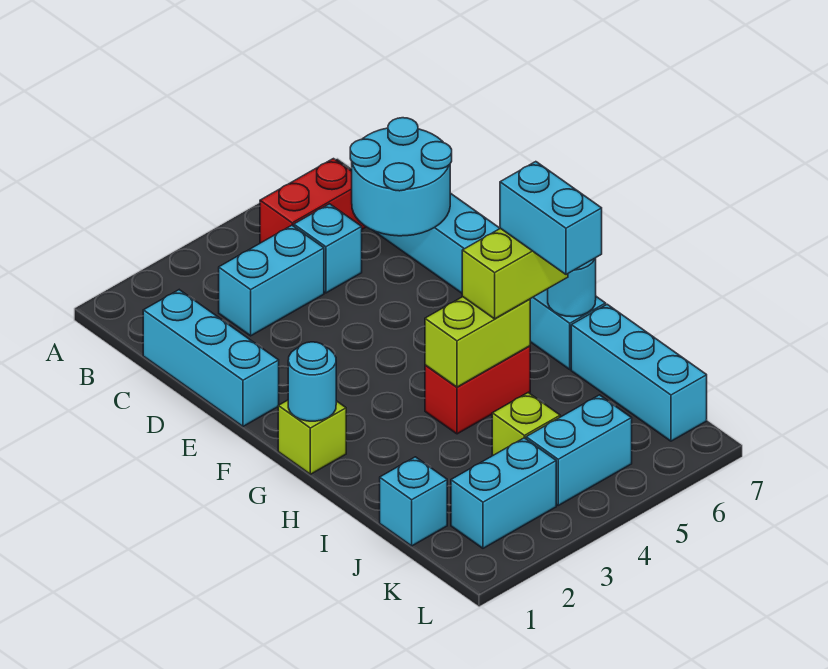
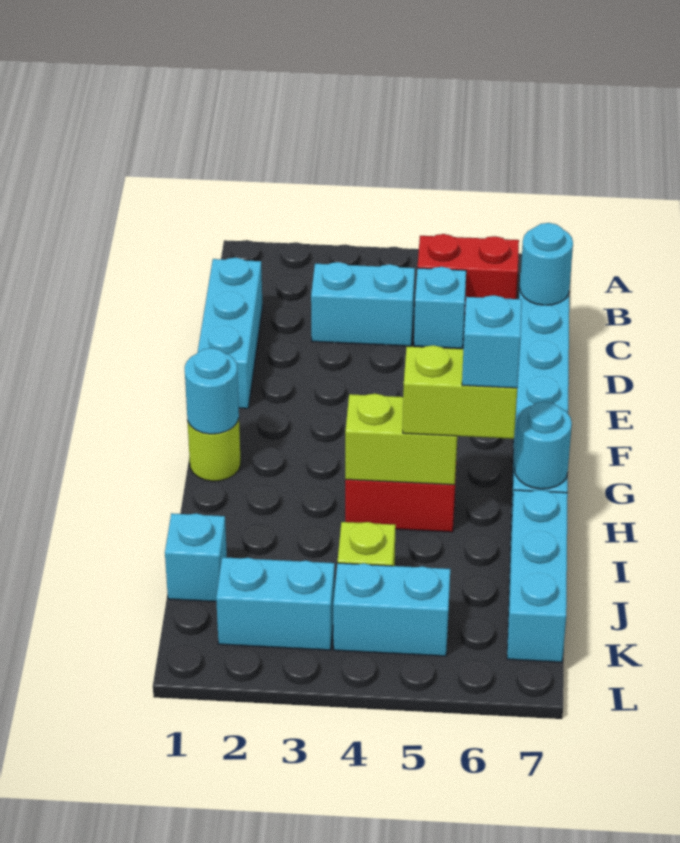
cyan round brick C6:D7 level 2 -> cyan round brick C7 level 2
lime brick G1 level 1 -> lime round brick G1 level 1
cyan brick H6:I6 level 4 -> cyan brick H6 level 4

